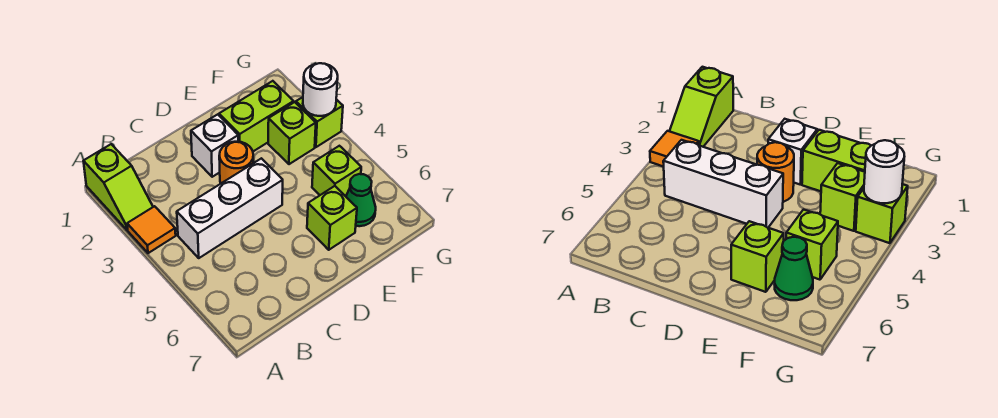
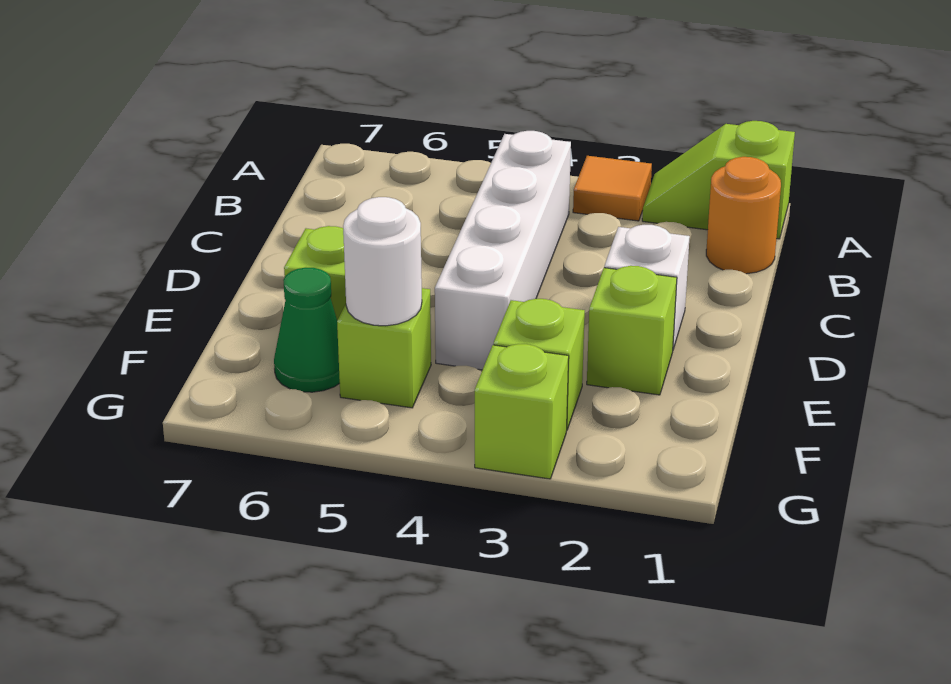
white brick B4:D4 level 1 -> white brick B4:E4 level 1
orange round brick D3 level 1 -> orange round brick B1 level 1
lime brick E2:F2 level 1 -> lime brick E2 level 1
white round brick G3 level 2 -> white round brick F5 level 2

